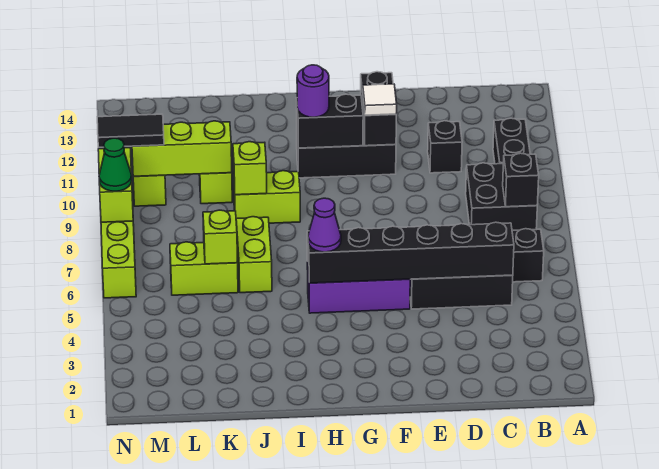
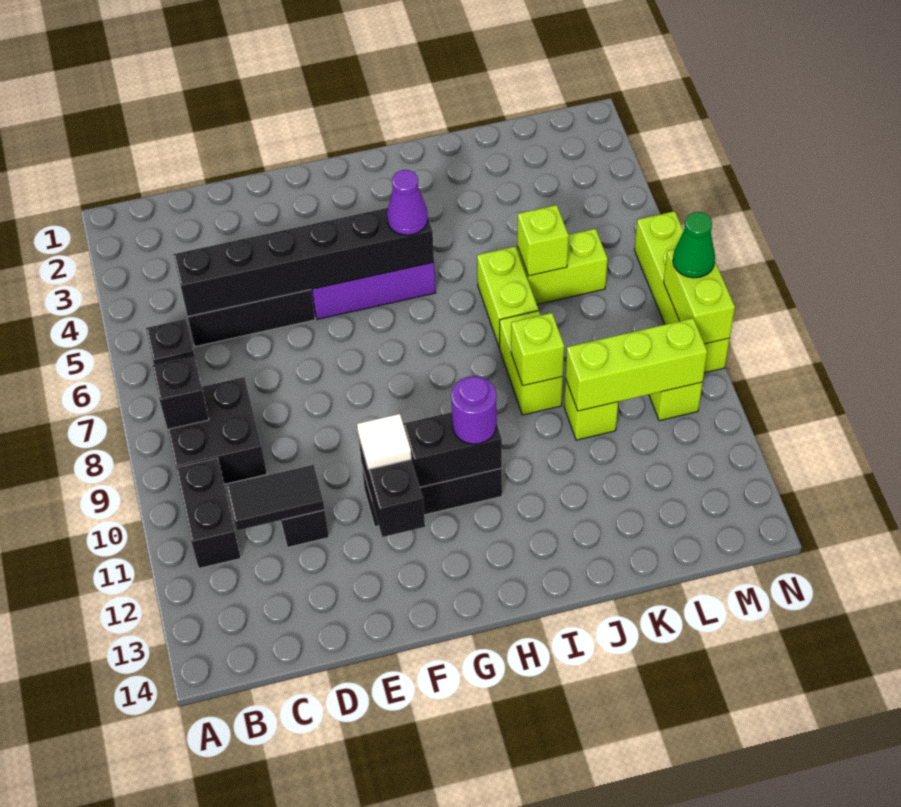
lime brick I9:J9 level 1 -> lime brick J8:J9 level 1
black tile M10:N10 level 3 -> black tile C11:D11 level 2

